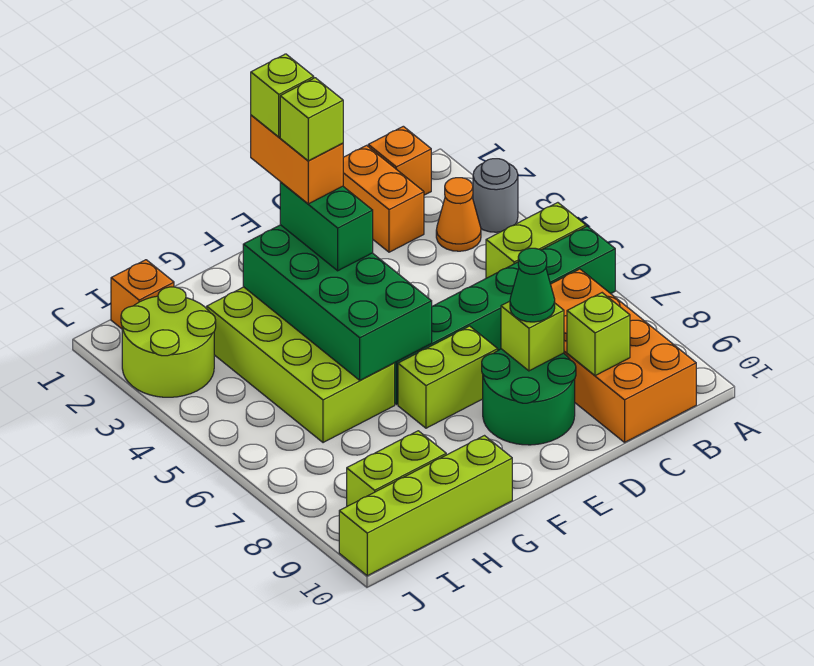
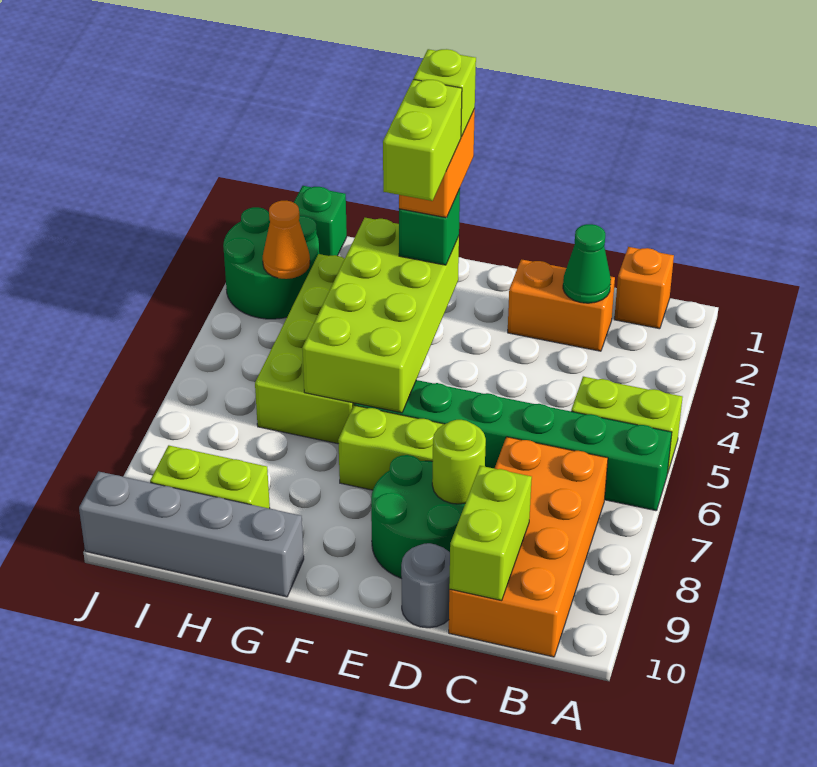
grey round brick A3 level 1 -> grey round brick D10 level 1
orange cone B3 level 1 -> orange cone I3 level 2
orange brick C1:C2 level 1 -> orange brick C2:D2 level 1
lime brick C9 level 2 -> lime brick C9:C10 level 2
lime brick D8 level 2 -> lime round brick D8 level 2
green cone D8 level 3 -> green cone C2 level 2
green brick F3:G6 level 2 -> lime brick F3:G6 level 2
green brick F3:F4 level 3 -> green brick F3 level 3
lime brick F3 level 5 -> lime brick F3:F4 level 5
lime brick G10:J10 level 1 -> grey brick G10:J10 level 1
orange brick I1 level 1 -> green brick I1 level 1
lime round brick I2:J3 level 1 -> green round brick I2:J3 level 1

